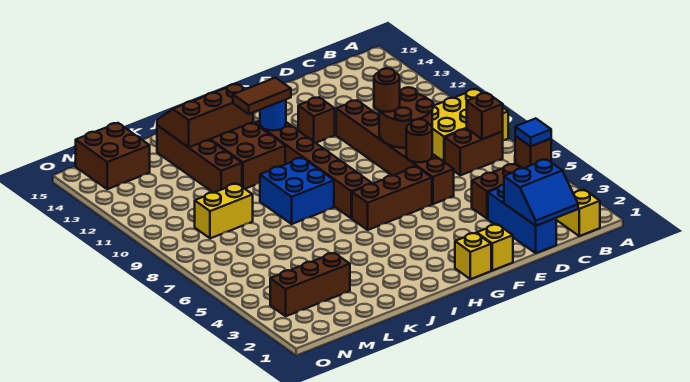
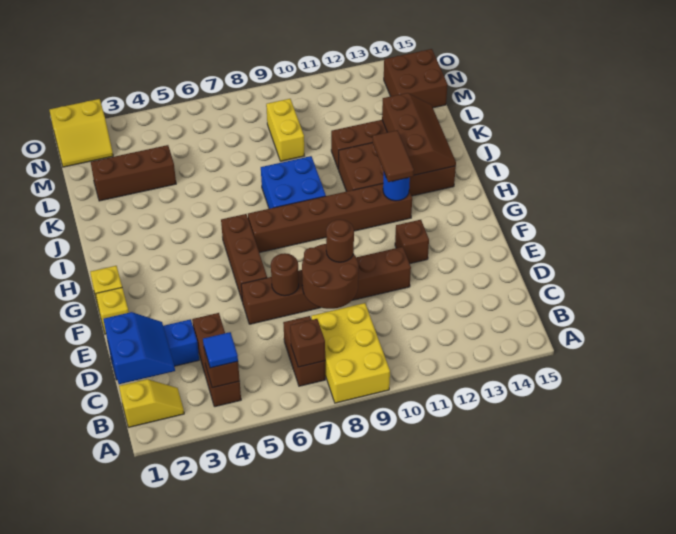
blue slope C1:D2 level 2 top 2 -> blue slope C1:D2 level 2 top 1
brown brick L3:N3 level 1 -> brown brick L2:L4 level 1
none -> yellow slope N1:O2 level 1 top O

